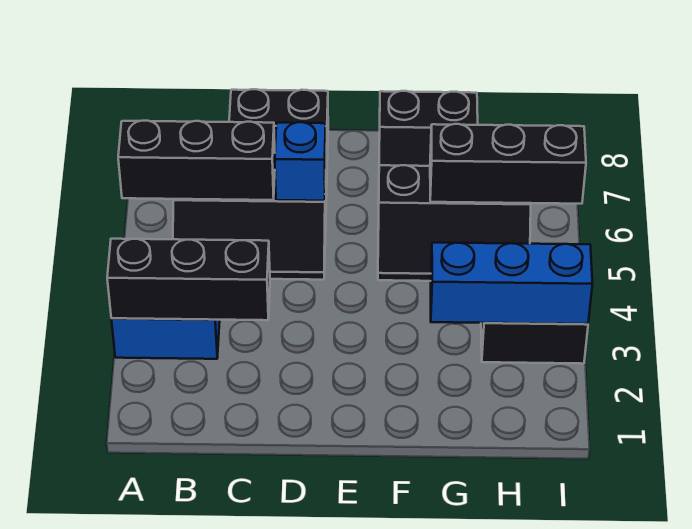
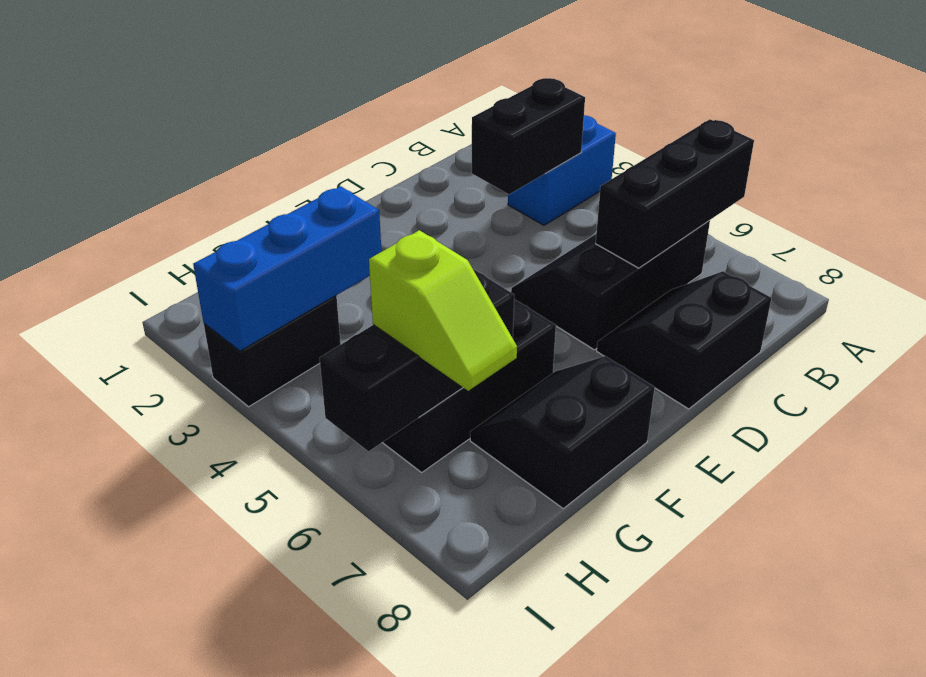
black brick A3:C3 level 2 -> black brick B3:C3 level 2
blue brick D6 level 2 -> none
none -> lime slope H6:H7 level 3 top 6

